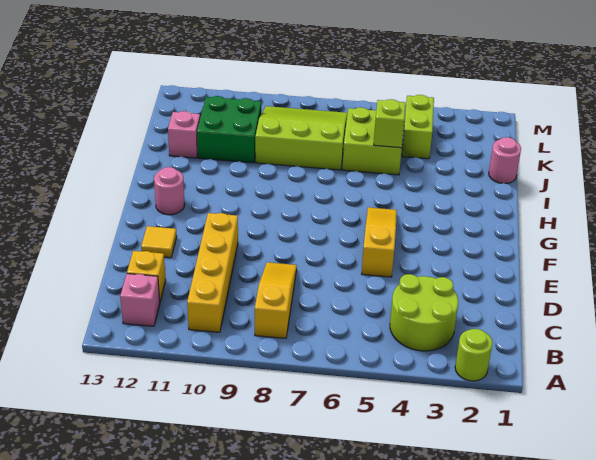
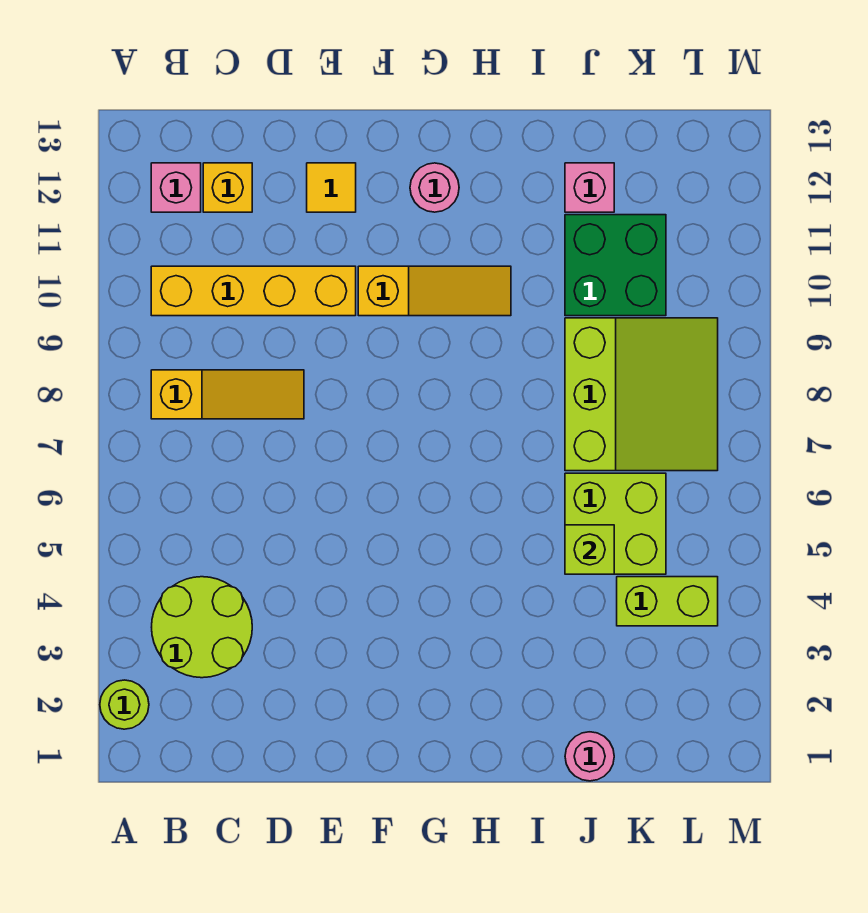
yellow slope E5:G5 level 1 top E -> yellow slope F10:H10 level 1 top F

